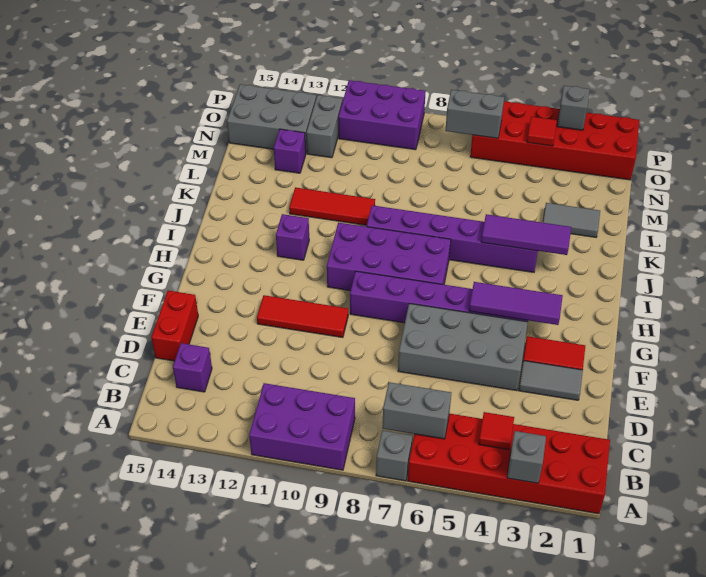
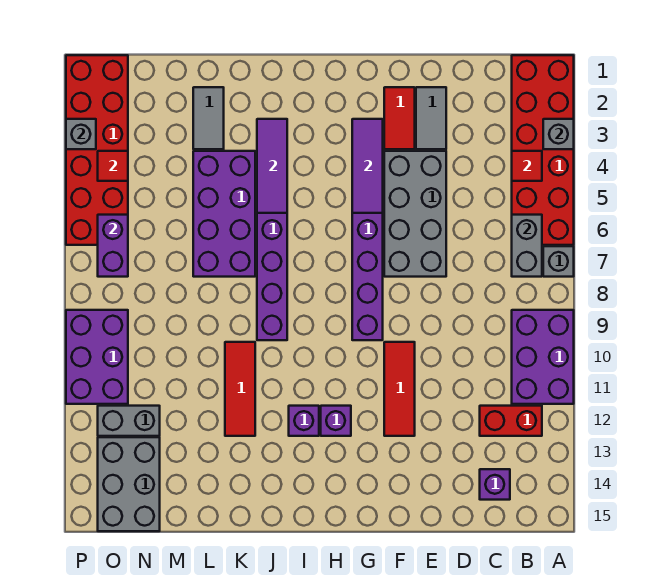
red brick D15:E15 level 1 -> red brick B12:C12 level 1
purple brick H7:I10 level 1 -> purple brick K4:L7 level 1
purple brick M13 level 1 -> purple brick H12 level 1
grey brick O6:O7 level 2 -> purple brick O6:O7 level 2

